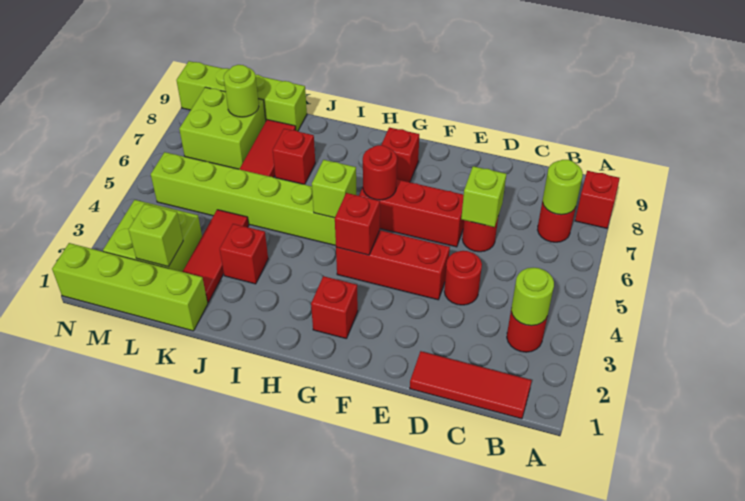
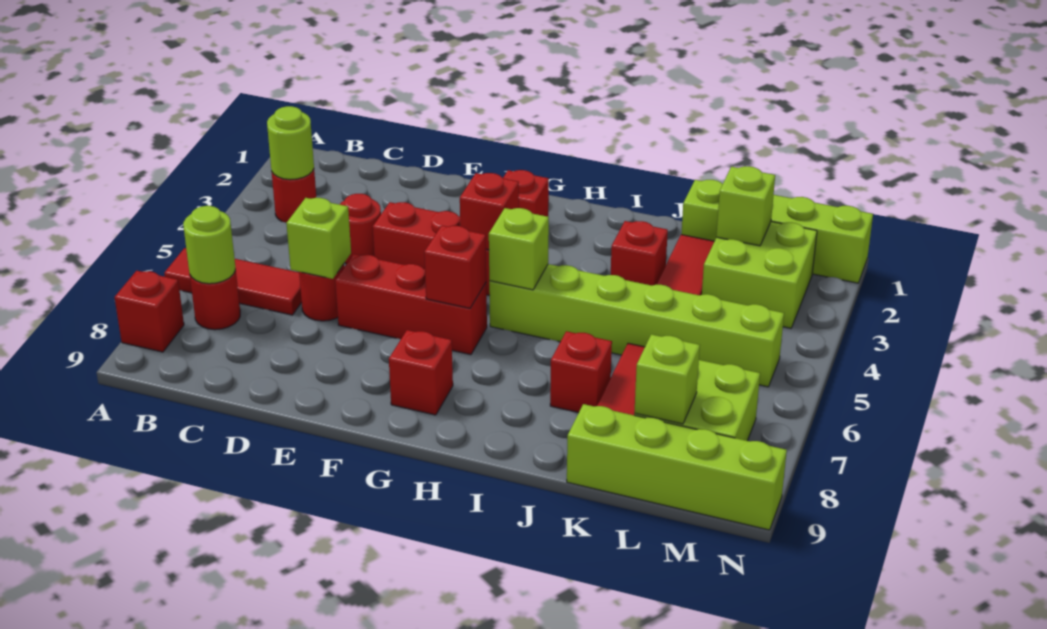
red tile B1:D1 level 1 -> red tile A6:C6 level 1
red round brick G6 level 2 -> red brick G6 level 2
lime round brick L8 level 2 -> lime brick L8 level 2

